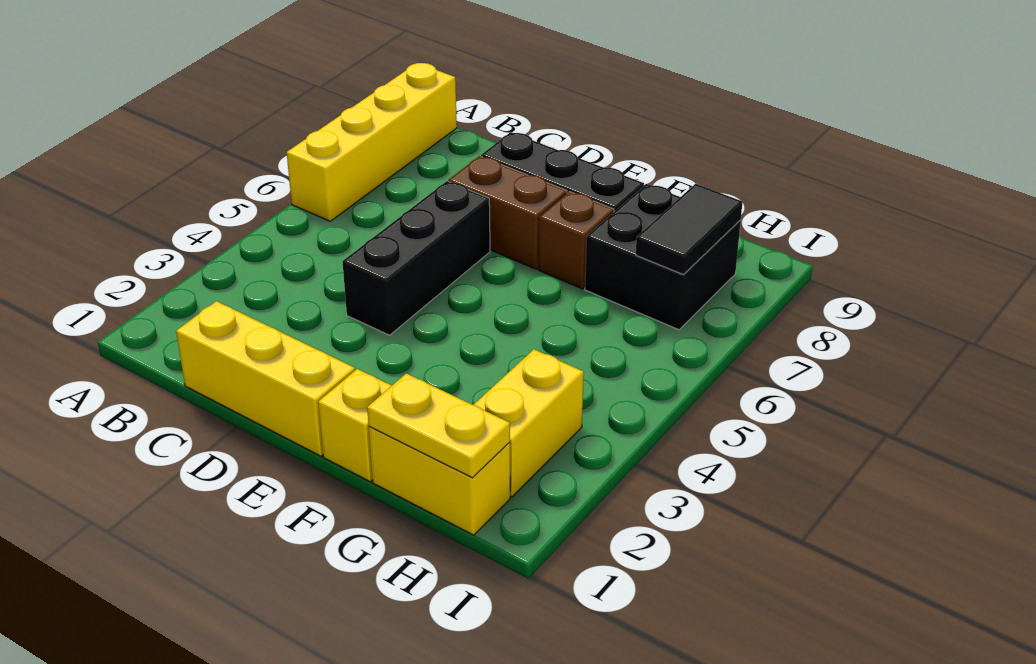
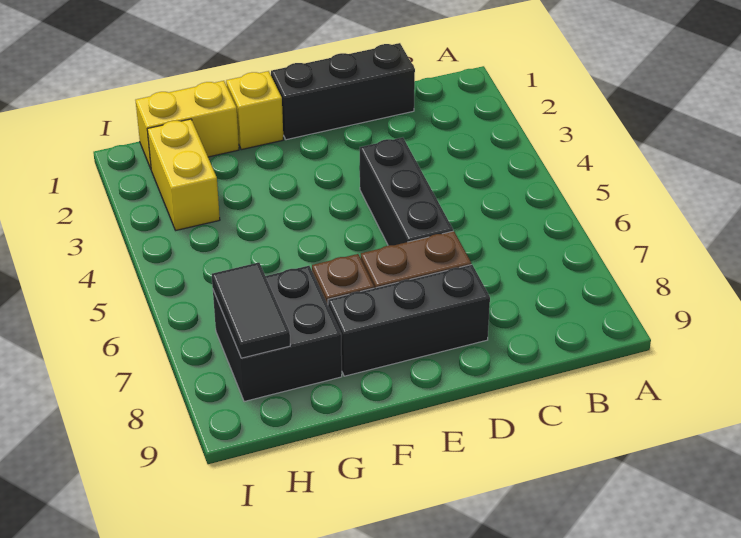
yellow brick A6:A9 level 1 -> none
yellow brick C1:E1 level 1 -> black brick C1:E1 level 1
yellow plate G1:H1 level 2 -> none

